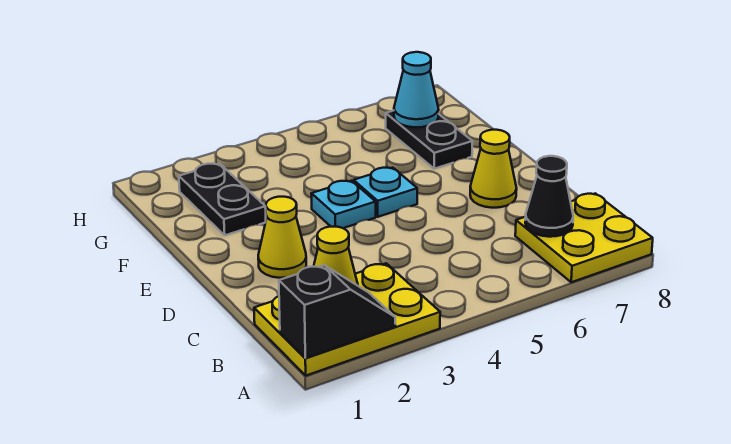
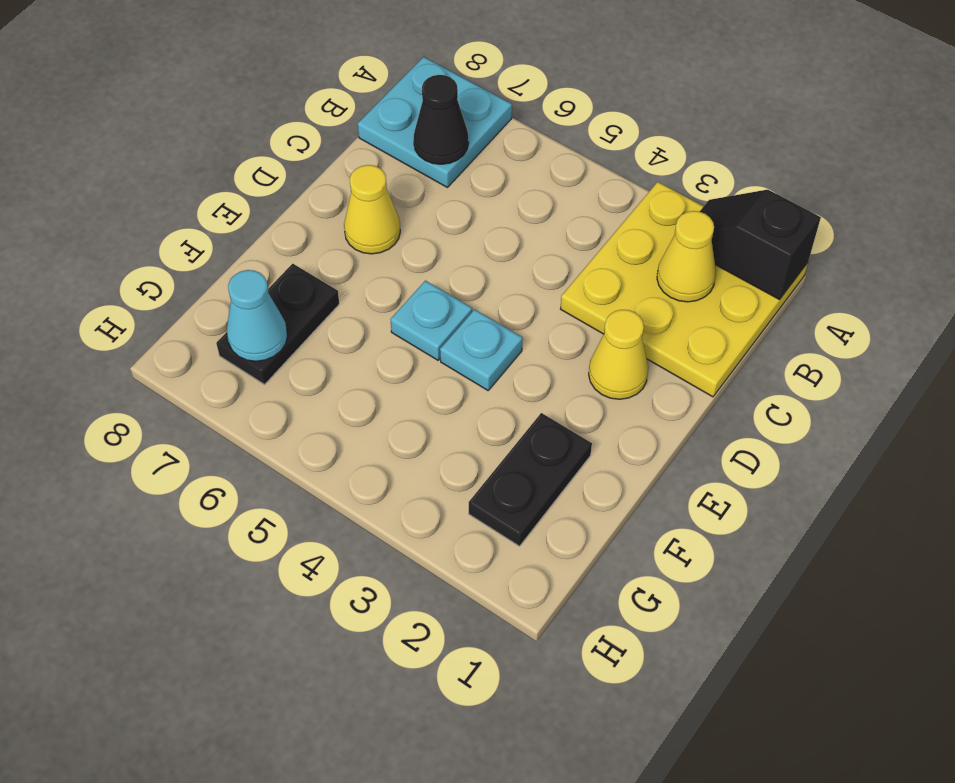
yellow plate A1:B3 level 1 -> yellow plate A1:C3 level 1
yellow plate A7:B8 level 1 -> cyan plate A7:B8 level 1

